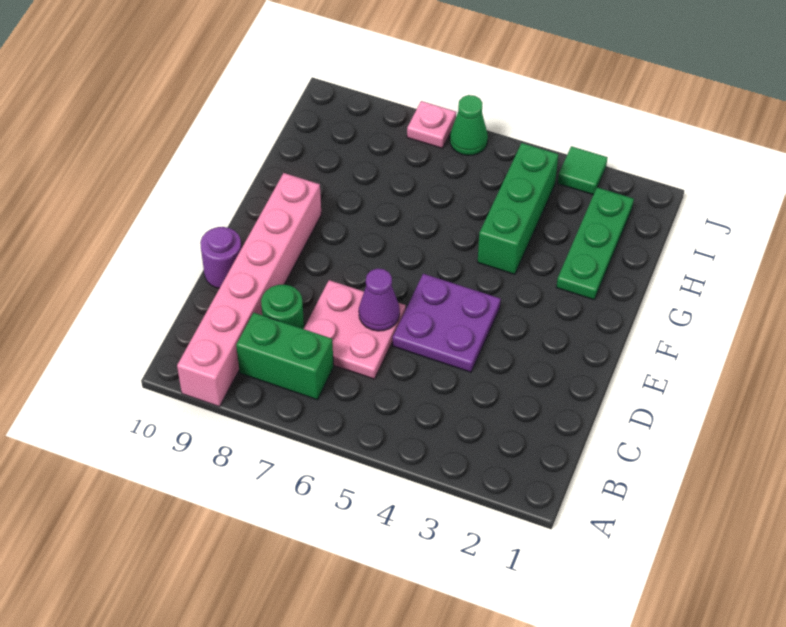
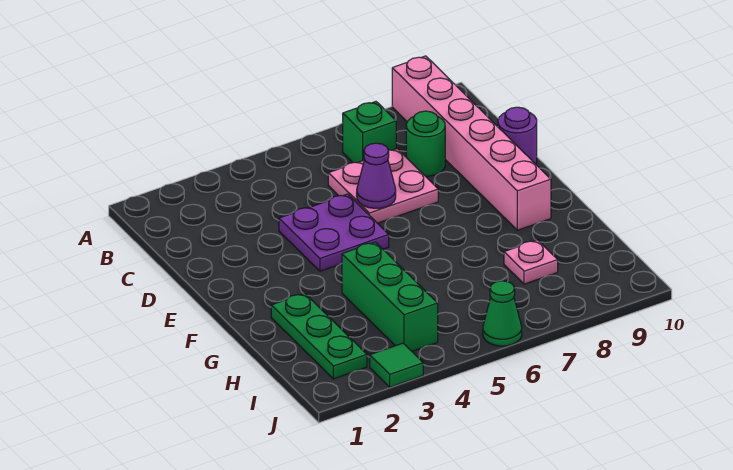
green brick B7:B8 level 1 -> green brick B7 level 1
pink plate J7 level 1 -> pink plate H8 level 1

